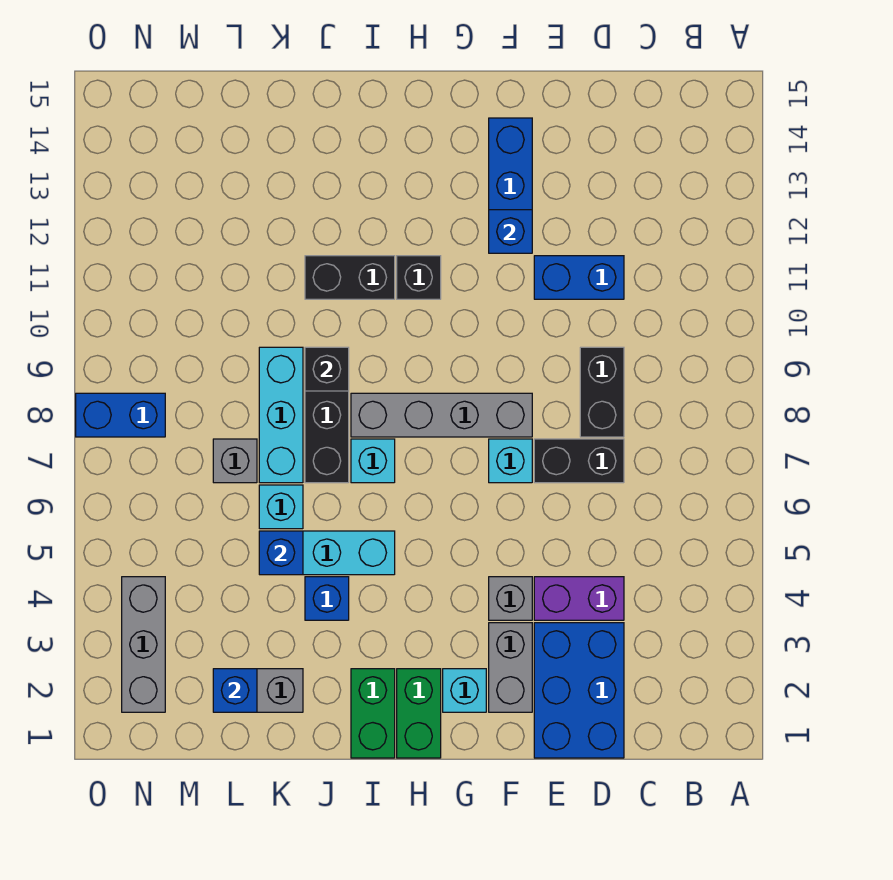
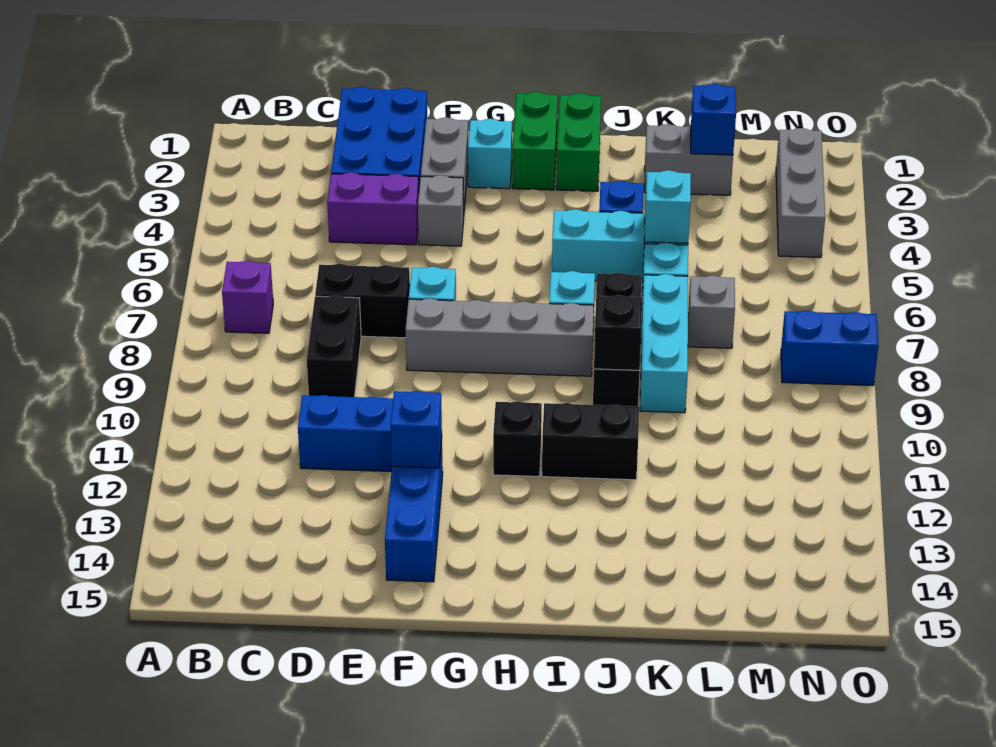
none -> purple brick B7 level 1
blue brick K5 level 2 -> cyan brick K5 level 2

